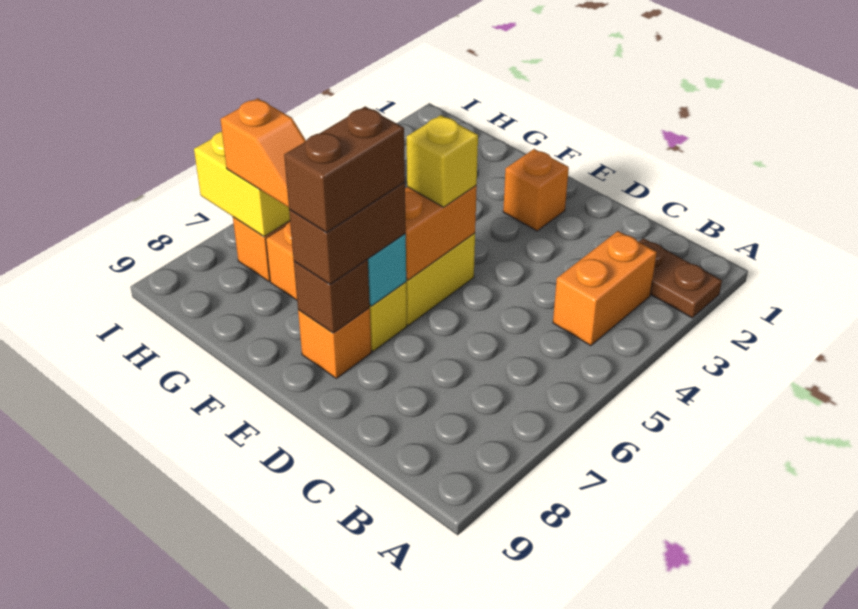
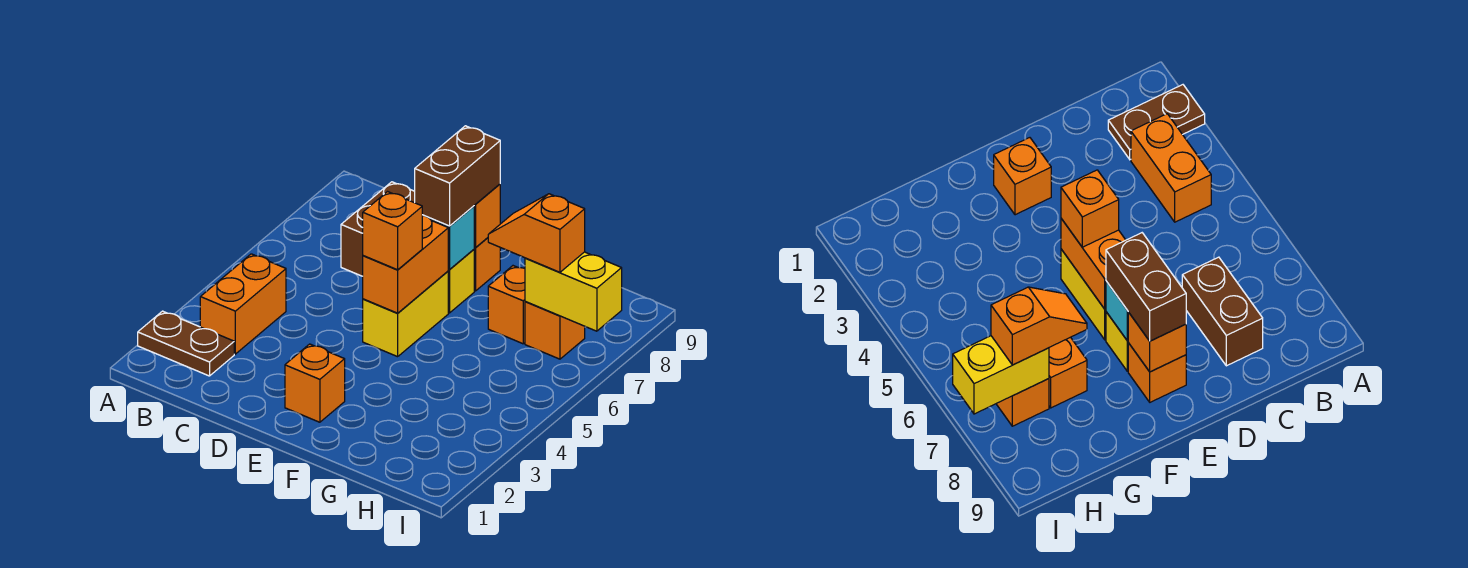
yellow brick E5 level 3 -> orange brick E5 level 3
brown brick E7:E8 level 4 -> brown brick C7:C8 level 1
brown brick E8 level 2 -> orange brick E8 level 2

